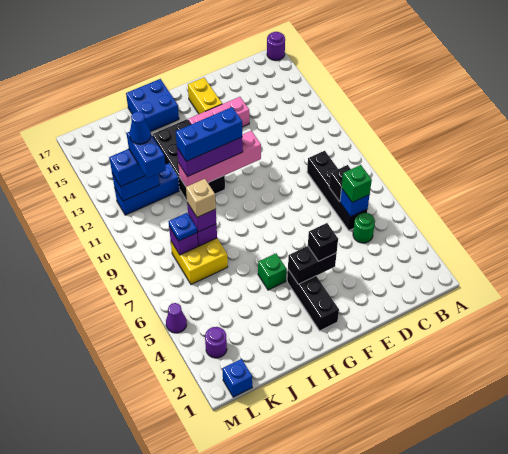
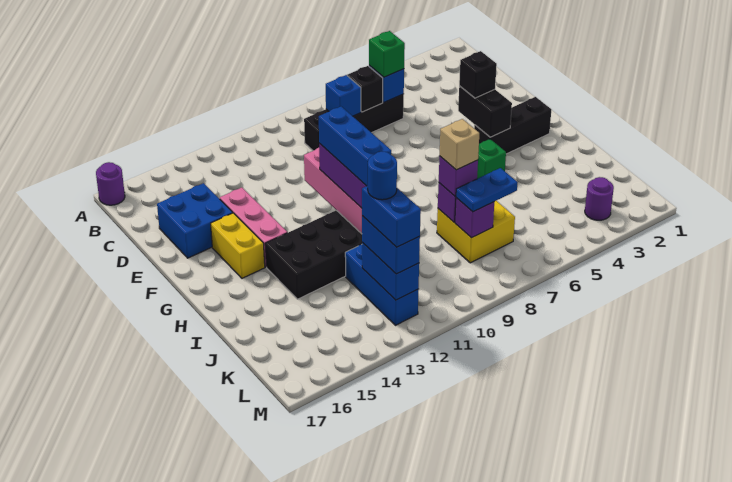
green round brick C5 level 1 -> none
yellow brick F15:F16 level 1 -> yellow brick F15:G15 level 1
blue brick H16:I17 level 1 -> blue brick D15:E16 level 1
blue plate K8 level 3 -> blue plate K7:K8 level 3
blue brick K11:K12 level 4 -> blue brick K12:L12 level 4
blue cone K12 level 5 -> blue round brick K12 level 5
blue brick L1 level 1 -> blue brick C8 level 2
purple cone M5 level 1 -> none

